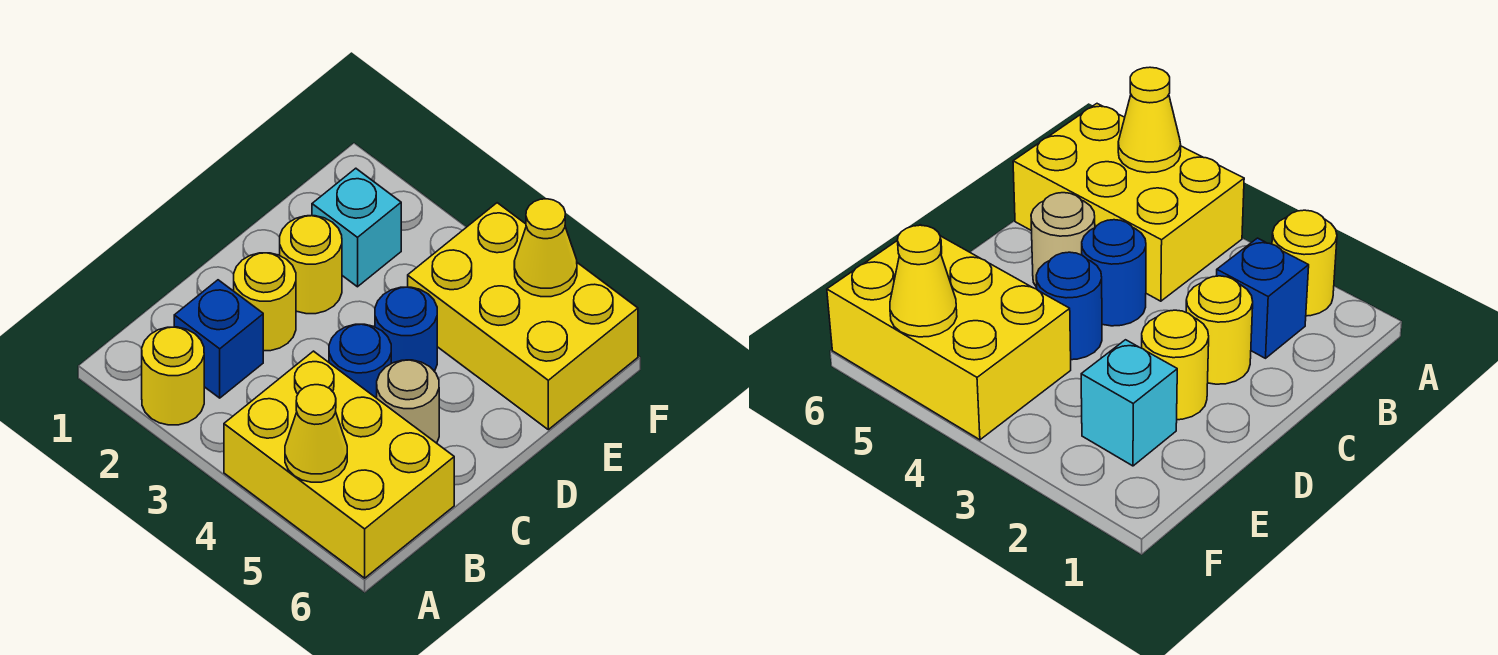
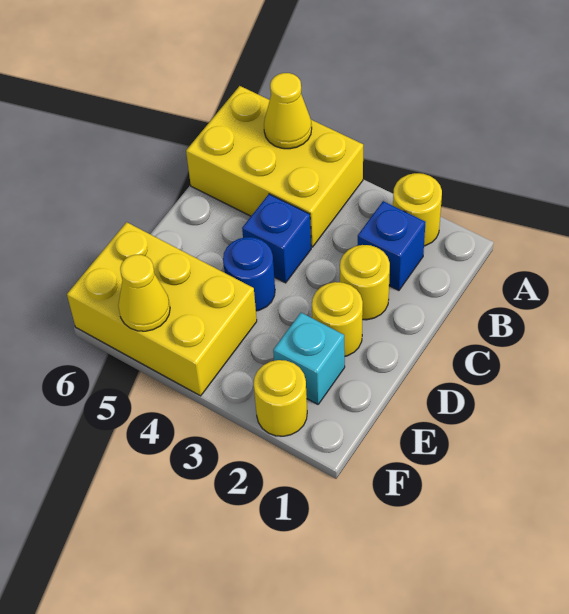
blue round brick C4 level 1 -> blue brick C4 level 1
tan round brick C5 level 1 -> none
none -> yellow round brick F2 level 1

